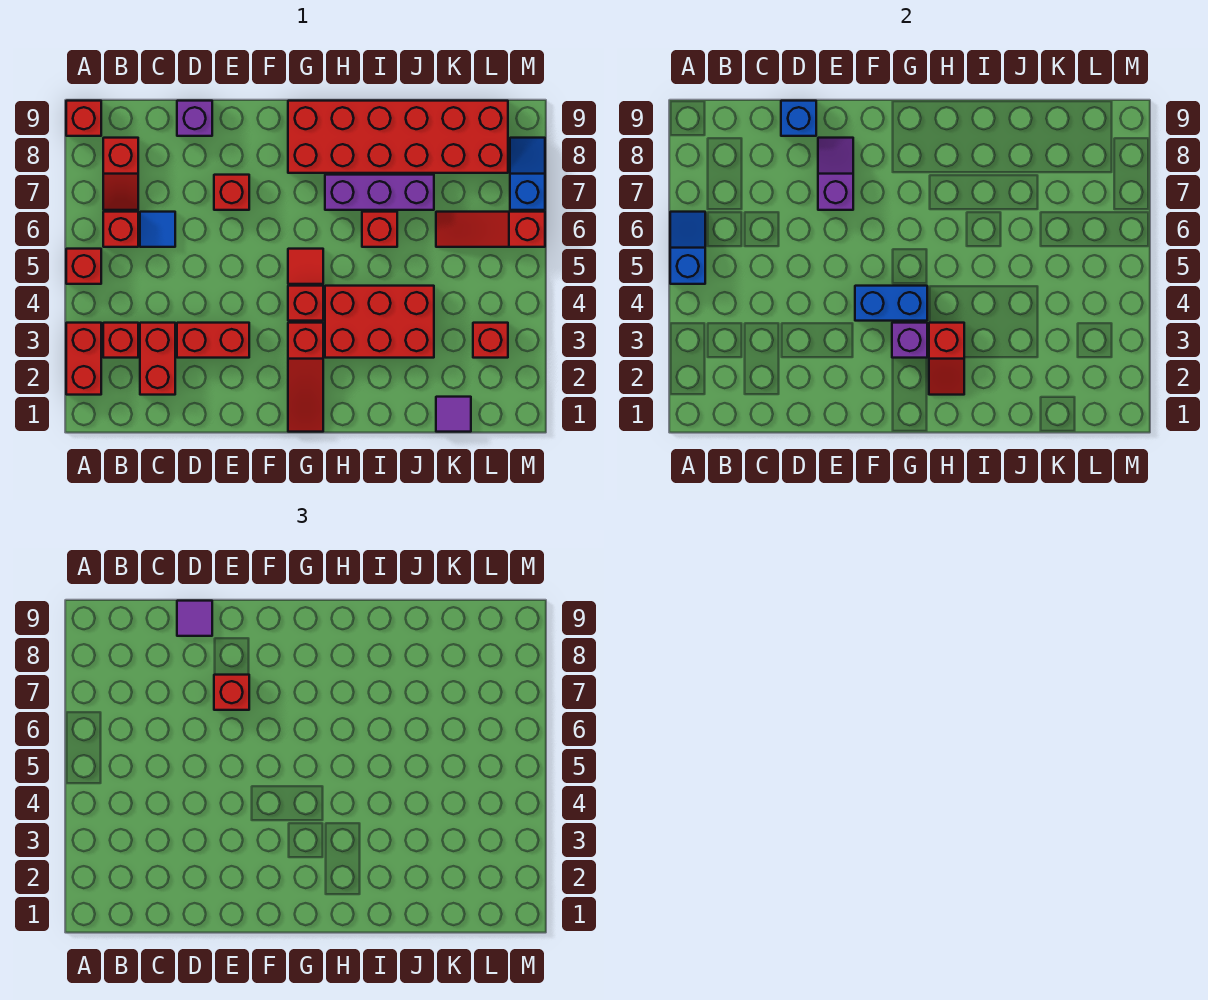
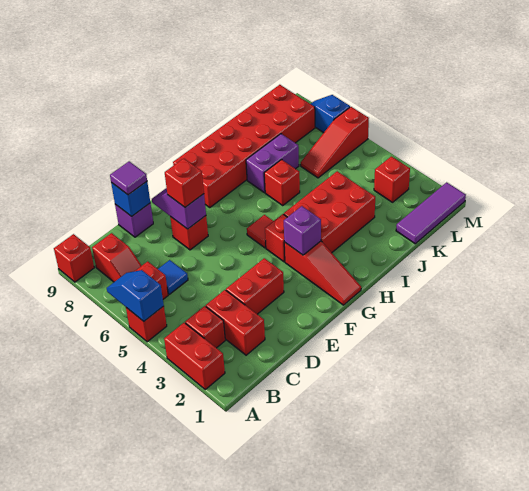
blue brick F4:G4 level 2 -> none
red slope H2:H3 level 2 top 3 -> none
purple brick H7:J7 level 1 -> purple brick I7:J7 level 1
purple tile K1 level 1 -> purple tile K1:M1 level 1

